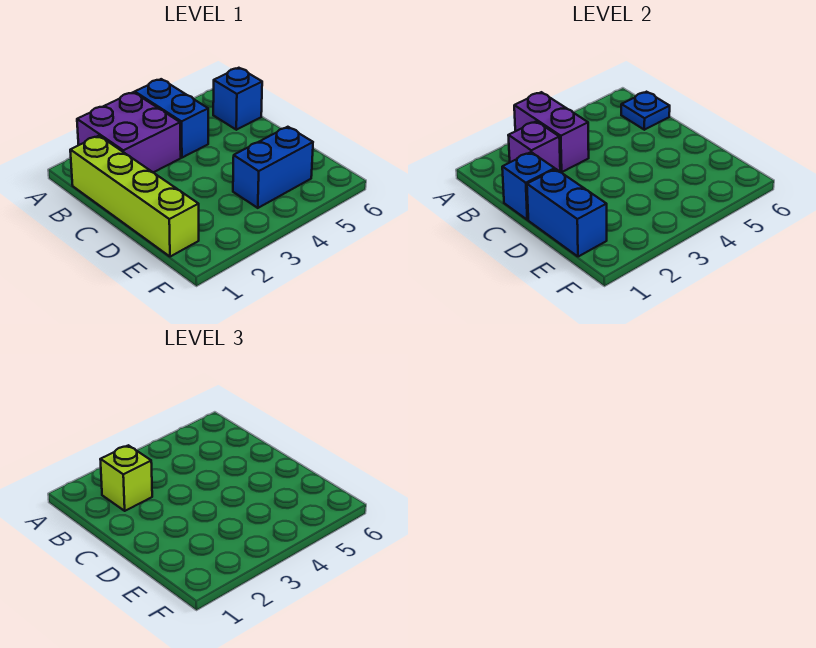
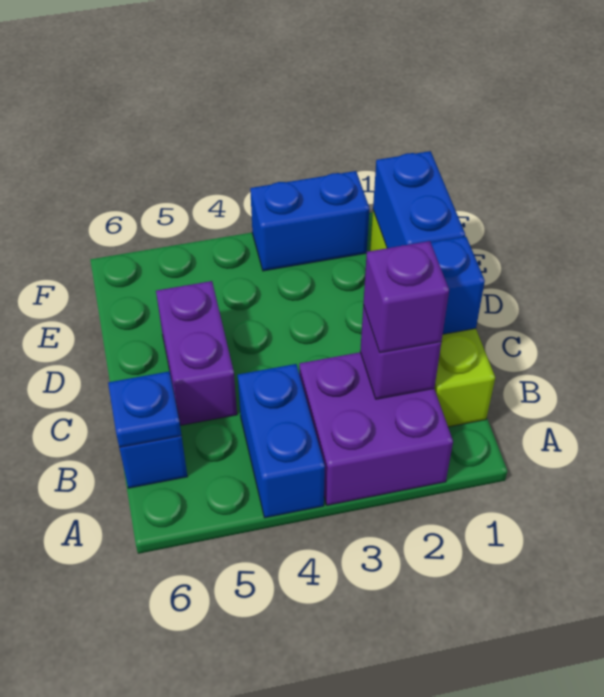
purple brick A3:B3 level 2 -> purple brick C5:D5 level 1
lime brick B2 level 3 -> purple brick B2 level 3
blue brick E4:E5 level 1 -> blue brick F2:F3 level 1

